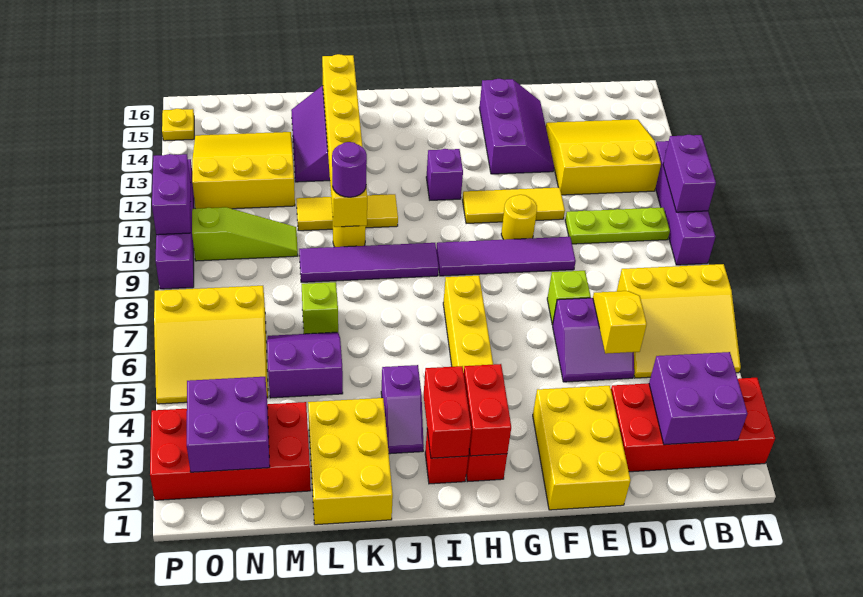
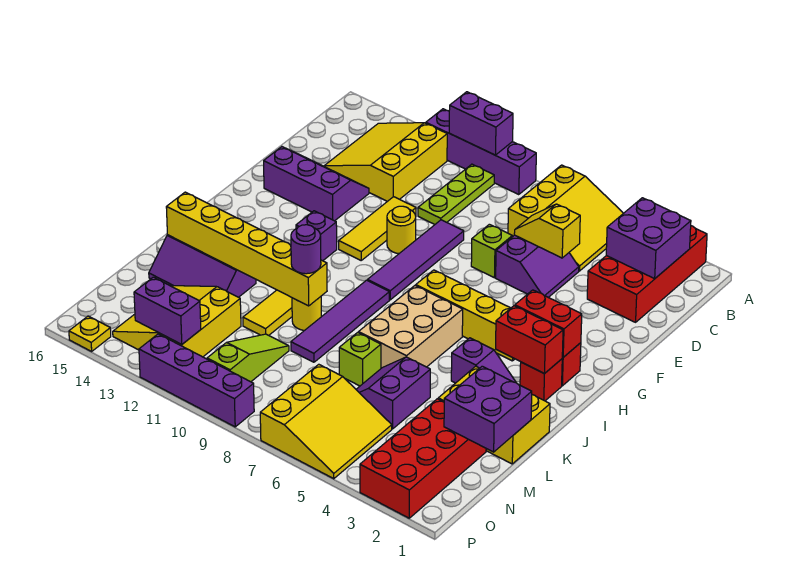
yellow brick E1:F3 level 1 -> none
none -> tan brick I6:K7 level 1
purple brick N2:O3 level 2 -> purple brick L1:M2 level 2
purple brick P10:P11 level 2 -> purple brick O12:O13 level 2

